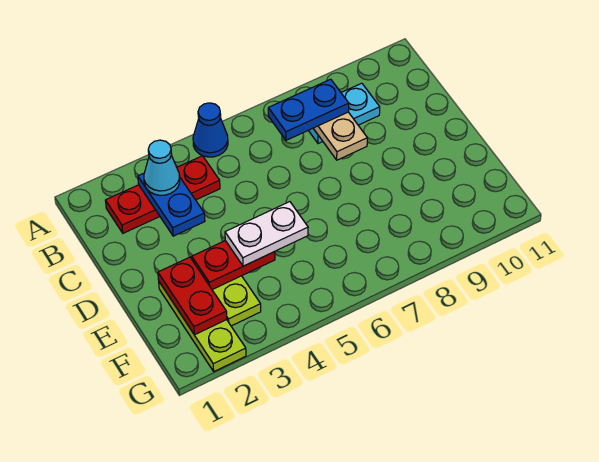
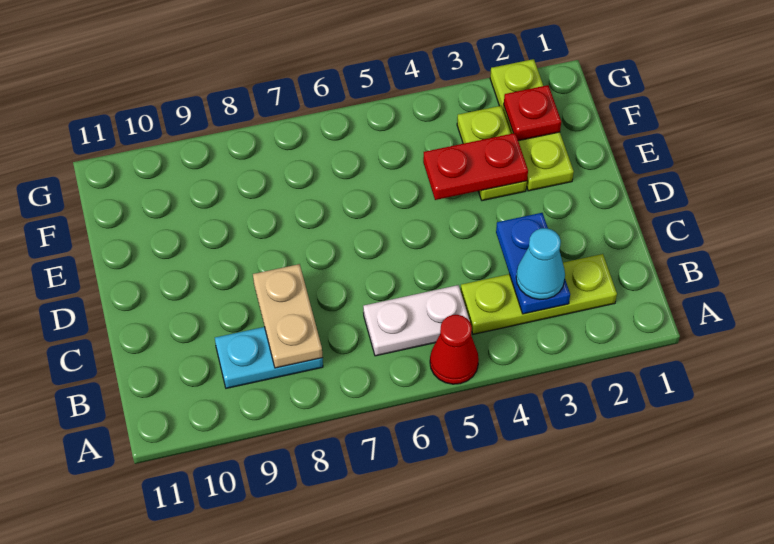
blue cone A5 level 1 -> red cone A5 level 1
red plate B2:B4 level 1 -> lime plate B2:B4 level 1
blue plate B7:B8 level 3 -> none
red plate E2:F2 level 2 -> red plate F2 level 2
white plate E4:E5 level 3 -> white plate B5:B6 level 1

